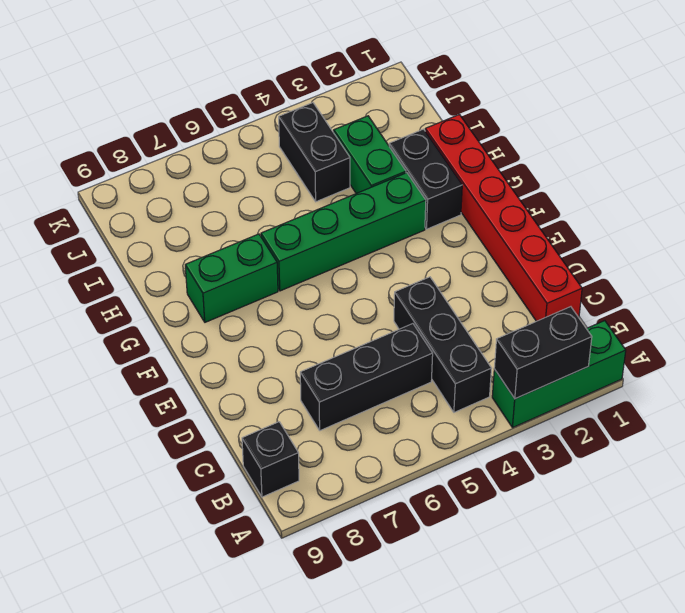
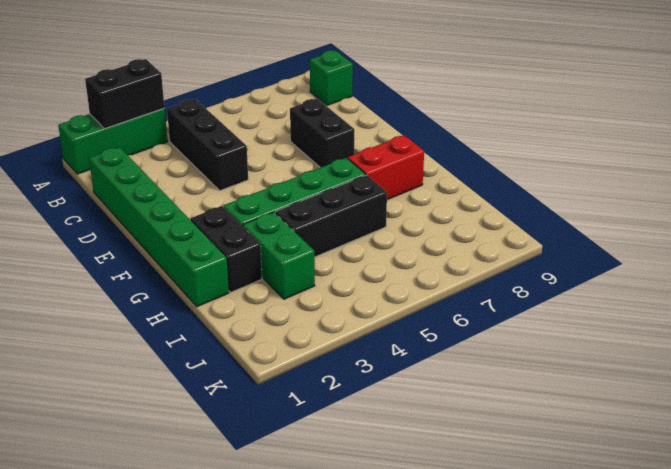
black brick B9 level 1 -> green brick B9 level 1
red brick C1:H1 level 1 -> green brick C1:H1 level 1
black brick C5:C7 level 1 -> black brick H4:H6 level 1
green brick G7:G8 level 1 -> red brick G7:G8 level 1
black brick I4:J4 level 1 -> black brick D7:E7 level 1

